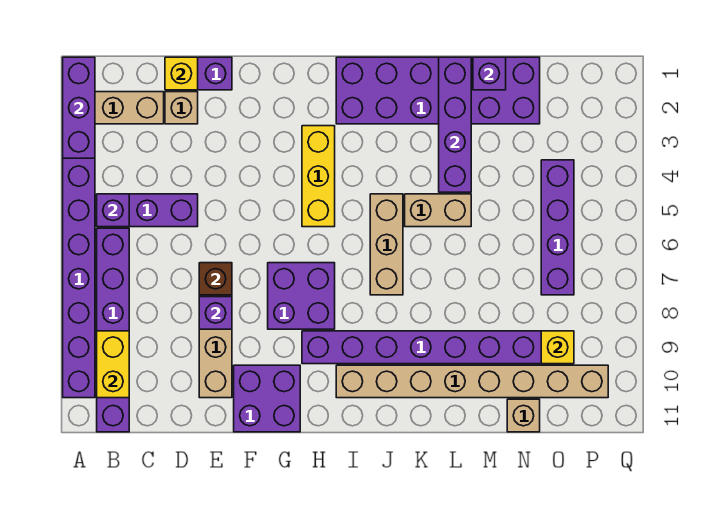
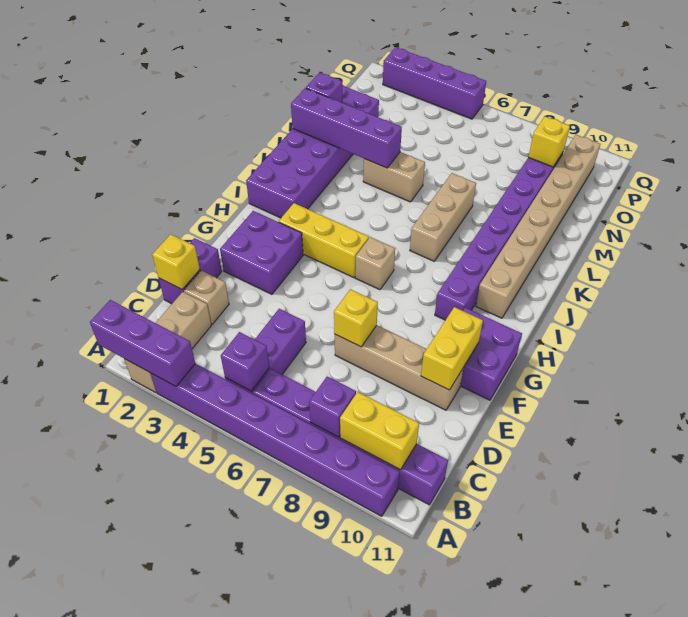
brown brick E7 level 2 -> yellow brick E7 level 2
purple brick E8 level 2 -> purple brick B8 level 2
none -> yellow brick E10:F10 level 2
purple brick G7:H8 level 1 -> purple brick F2:G3 level 1
tan brick J5:J7 level 1 -> tan brick J7:L7 level 1
tan brick K5:L5 level 1 -> tan brick L4:L5 level 1
tan brick N11 level 1 -> tan brick H6 level 1
purple brick O4:O7 level 1 -> purple brick Q2:Q5 level 1

